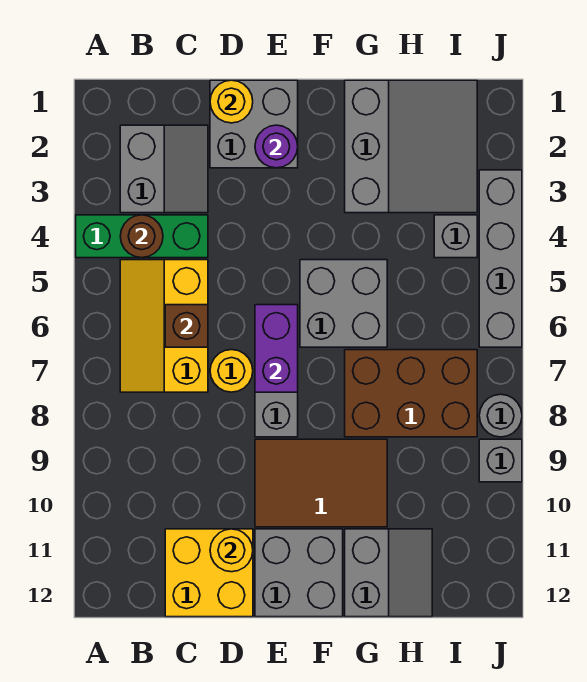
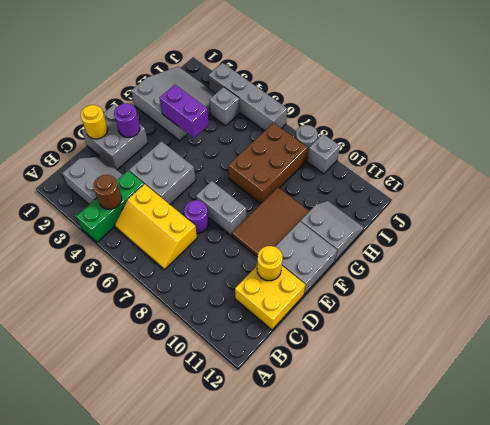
brown brick C6 level 2 -> none
yellow round brick D7 level 1 -> purple round brick D7 level 1
purple brick E6:E7 level 2 -> purple brick G3:G4 level 2
grey brick F5:G6 level 1 -> grey brick D4:E5 level 1

